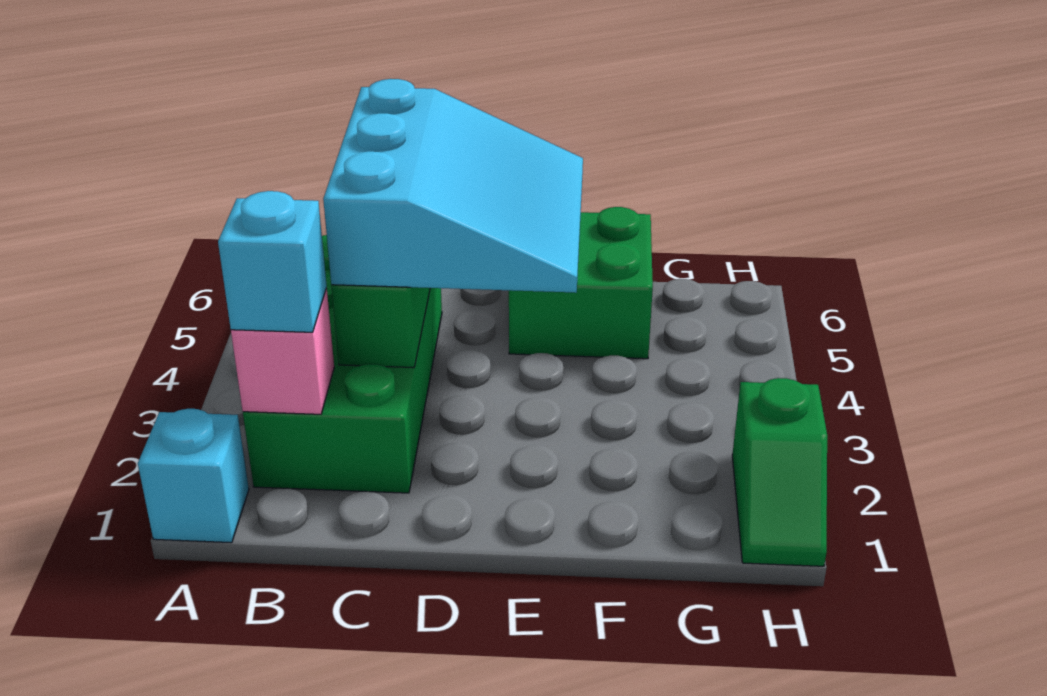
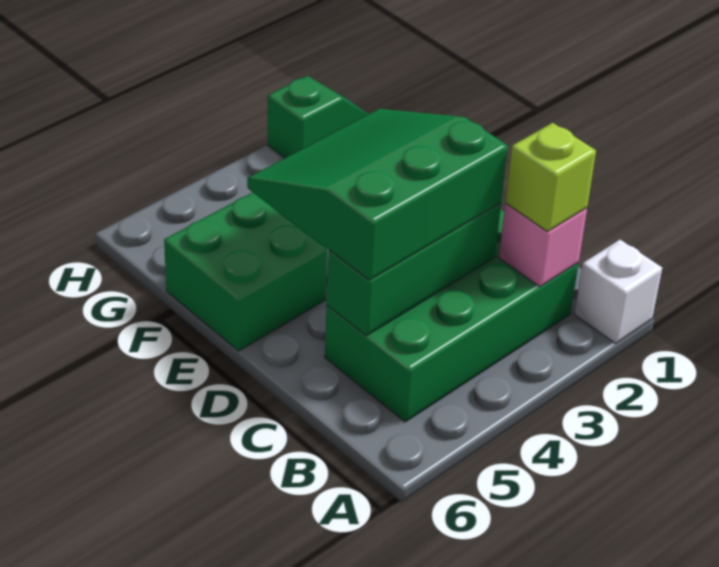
cyan brick A1 level 1 -> white brick A1 level 1
cyan brick B2 level 3 -> lime brick B2 level 3
cyan slope C3:E5 level 3 top C -> green slope C3:E5 level 3 top C

